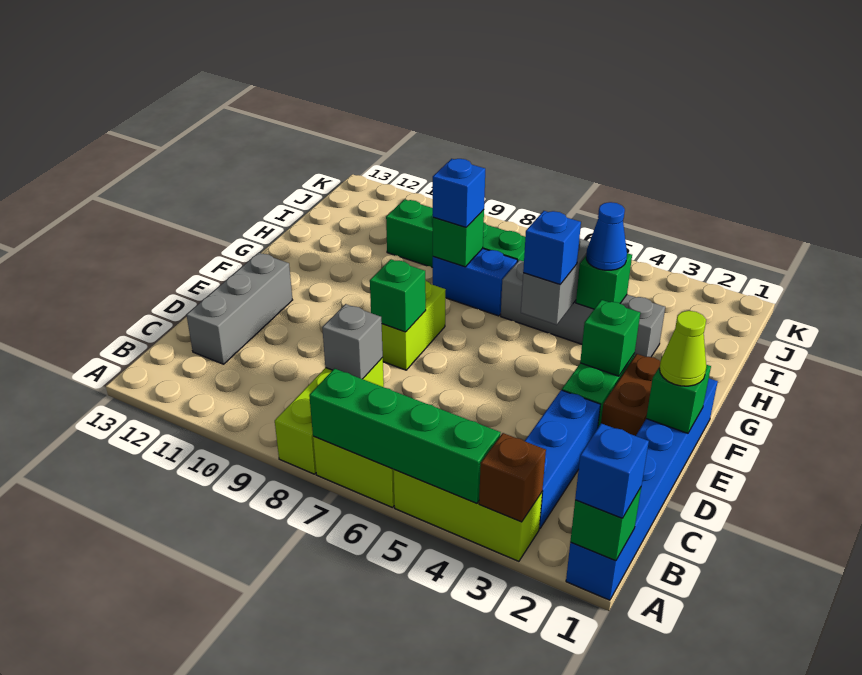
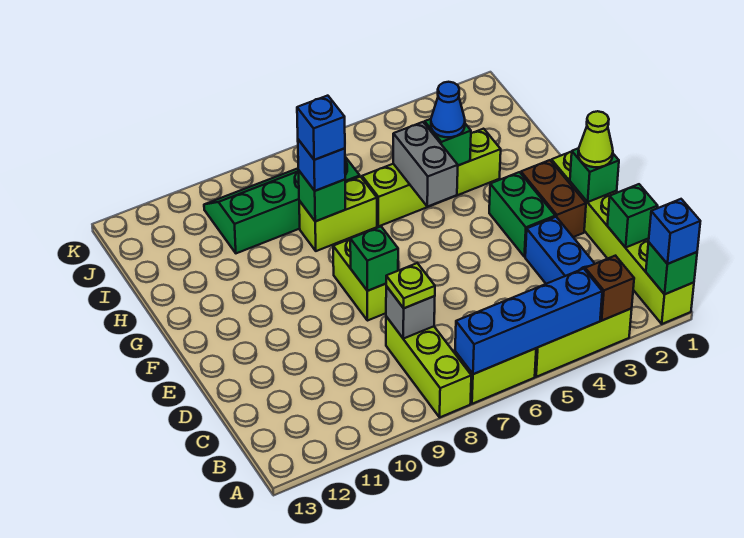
blue brick A1:F1 level 1 -> lime brick A1:F1 level 1
green brick A4:A7 level 2 -> blue brick A4:A7 level 2
none -> lime plate C8 level 3
grey brick C12:E12 level 1 -> none
green brick F3 level 2 -> green brick C1 level 2
blue brick G5 level 3 -> blue brick H8 level 4
grey brick H3:H6 level 1 -> lime brick H3:H6 level 1
blue brick H7:H8 level 1 -> lime brick H7:H8 level 1

